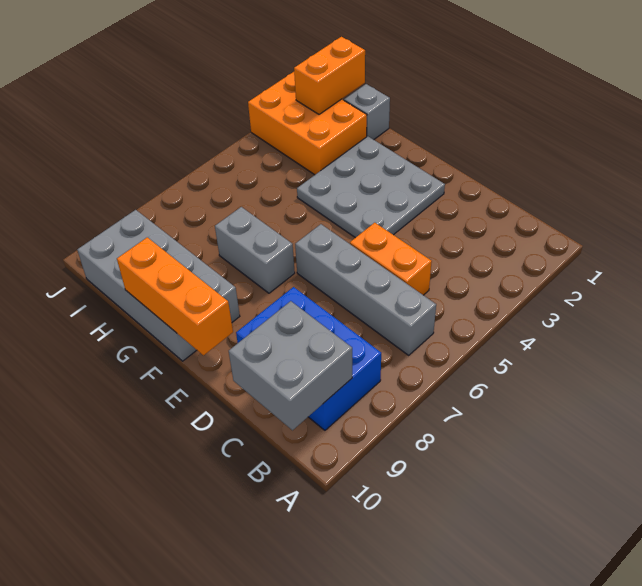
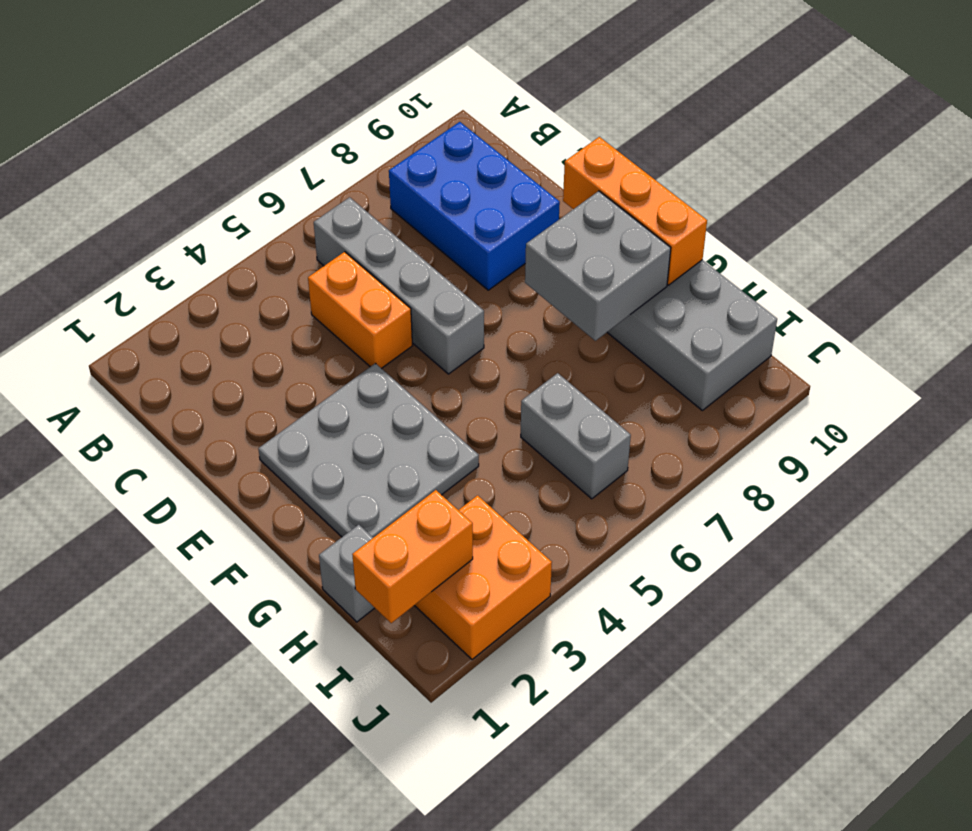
grey brick B9:C10 level 2 -> grey brick F8:G9 level 2
grey brick F7:G7 level 1 -> grey brick H6:I6 level 1
orange brick H2:J3 level 1 -> orange brick I2:J3 level 1

